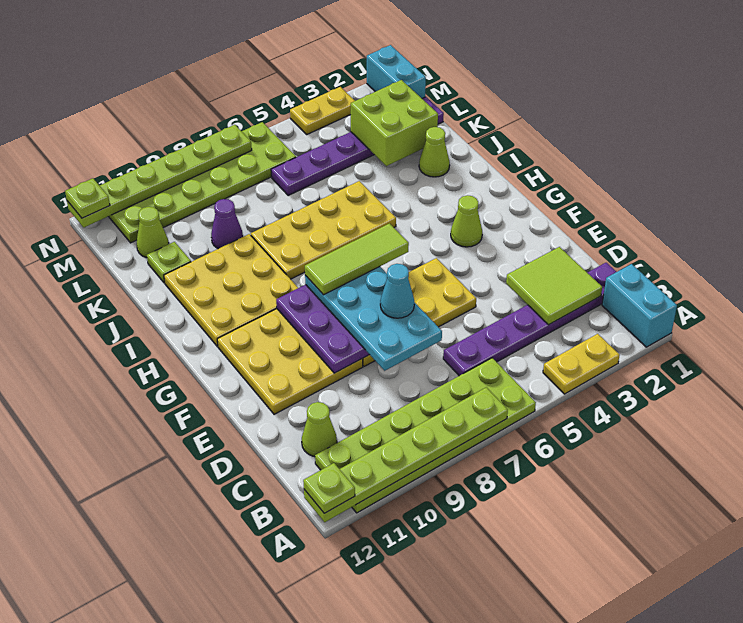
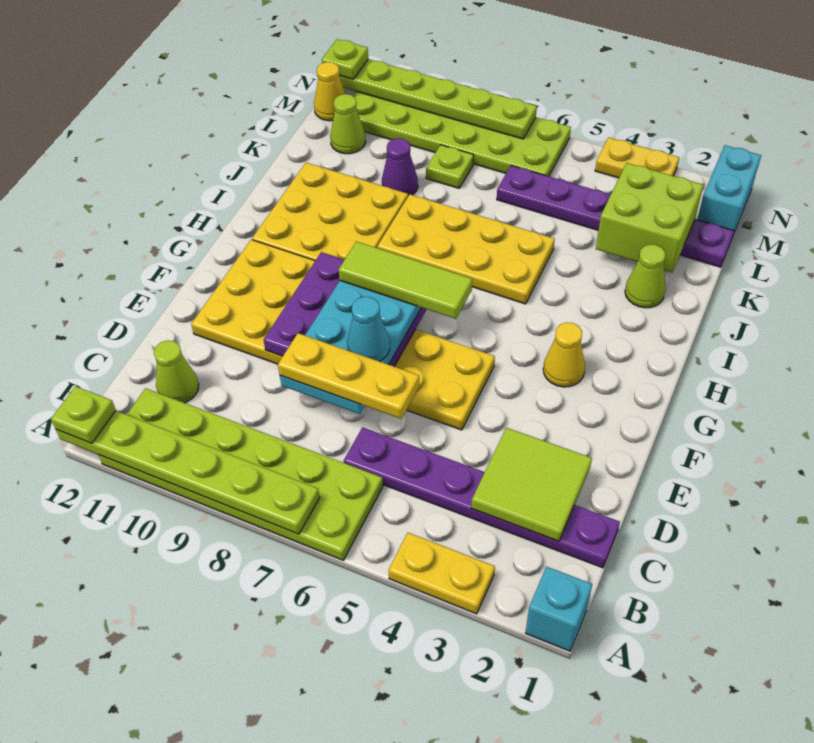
cyan brick A1:B1 level 1 -> cyan brick A1 level 1
none -> yellow plate D6:D8 level 4
lime cone G3 level 1 -> yellow cone G3 level 1
lime plate K11 level 1 -> lime plate L8 level 1
none -> yellow cone M12 level 1

